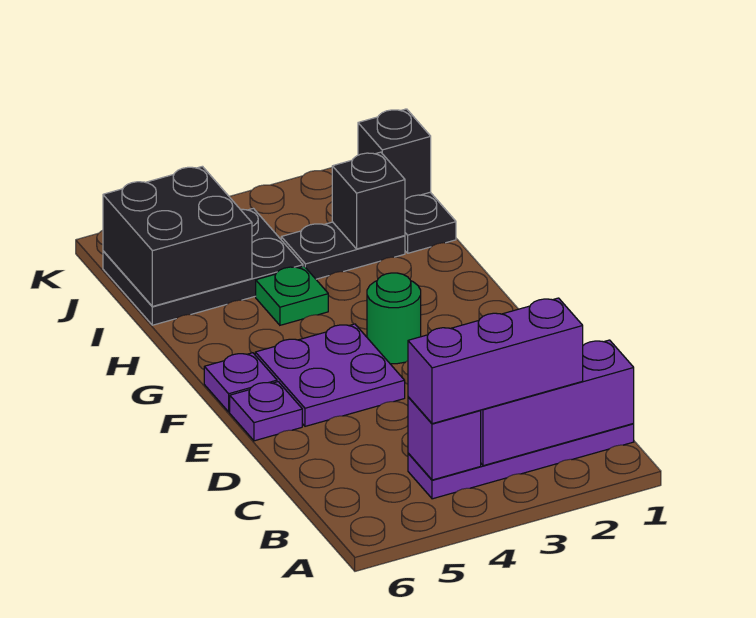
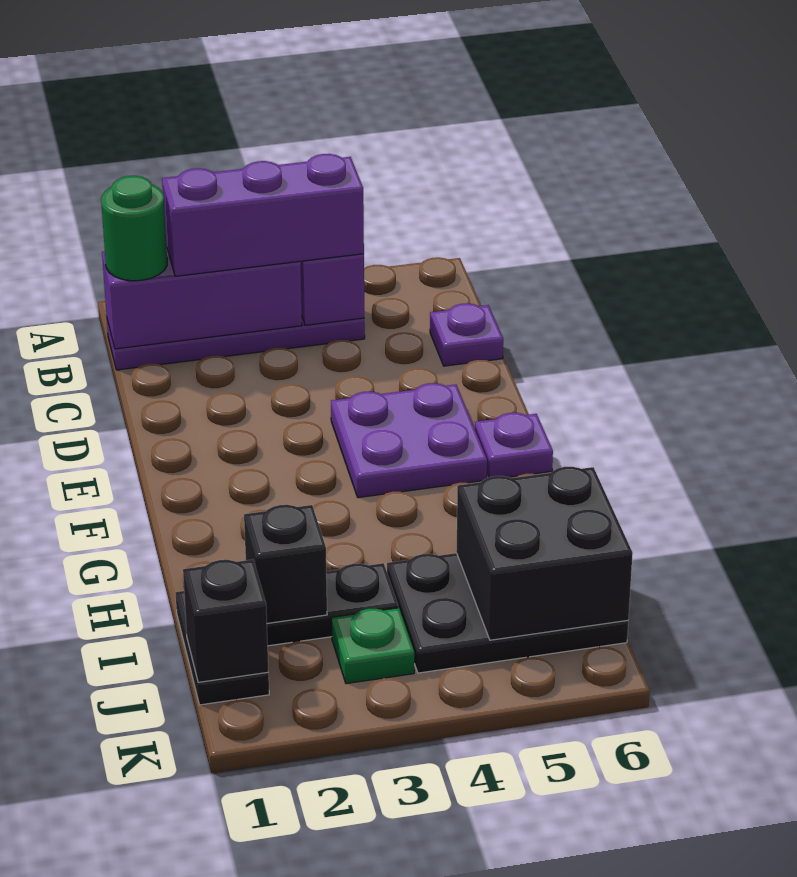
purple plate E6 level 1 -> purple plate C6 level 1
green round brick F3 level 1 -> green round brick B1 level 3
green plate H4 level 1 -> green plate J3 level 1

